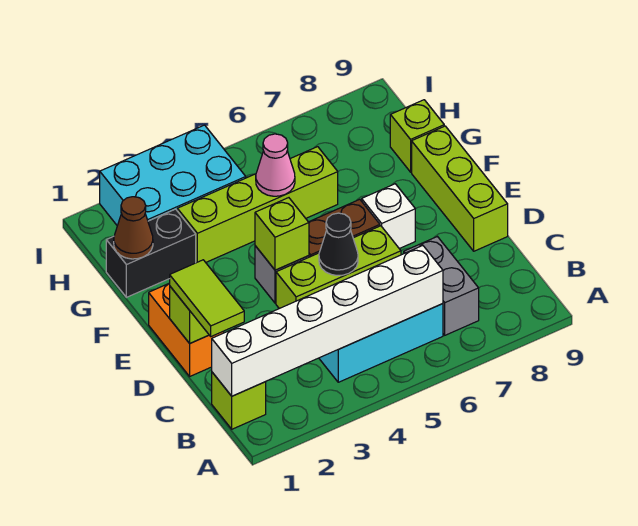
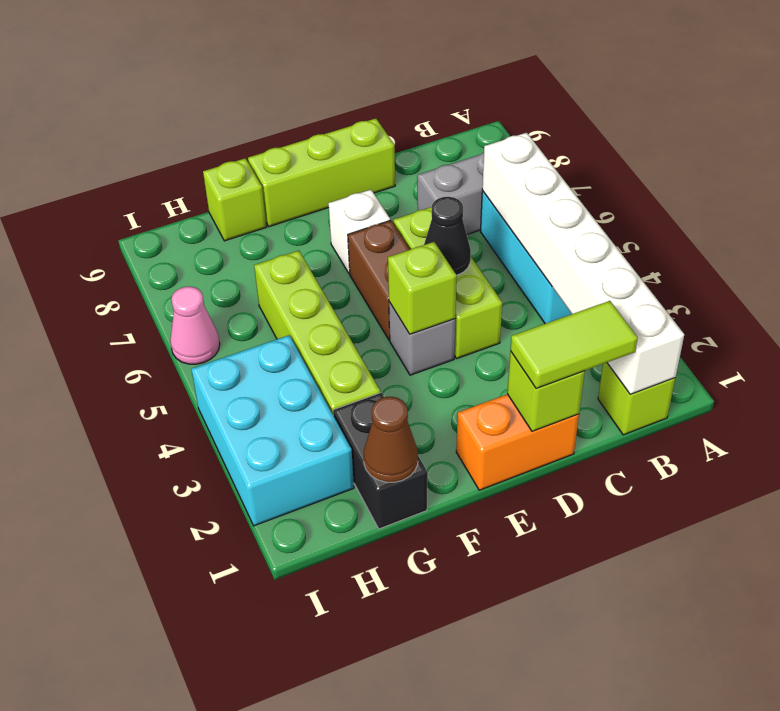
pink cone G5 level 2 -> pink cone I6 level 1

